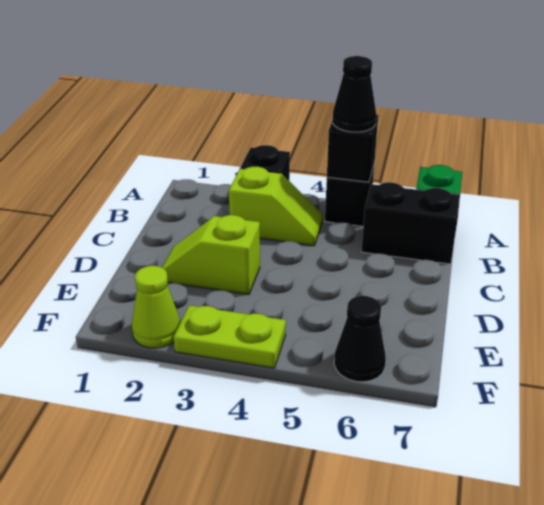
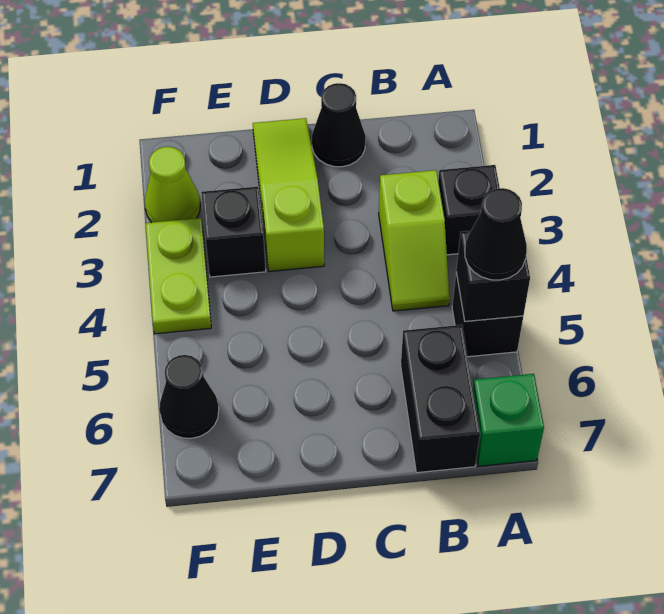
none -> black cone C1 level 1
lime slope D2:D3 level 1 top 3 -> lime slope D1:D3 level 1 top 3
none -> black brick E3 level 1

